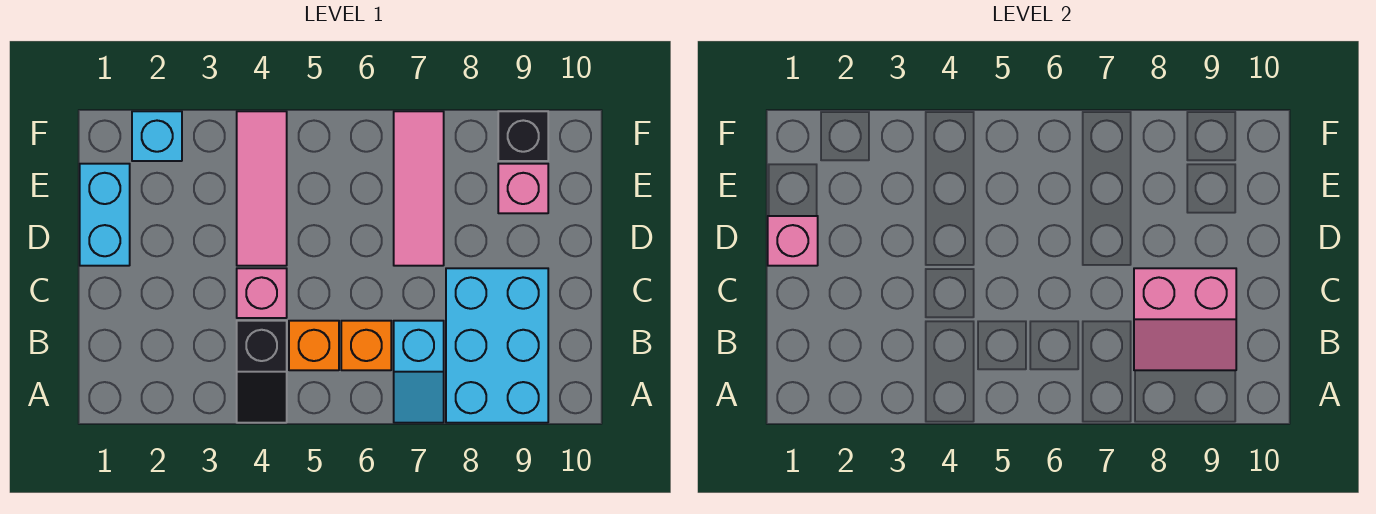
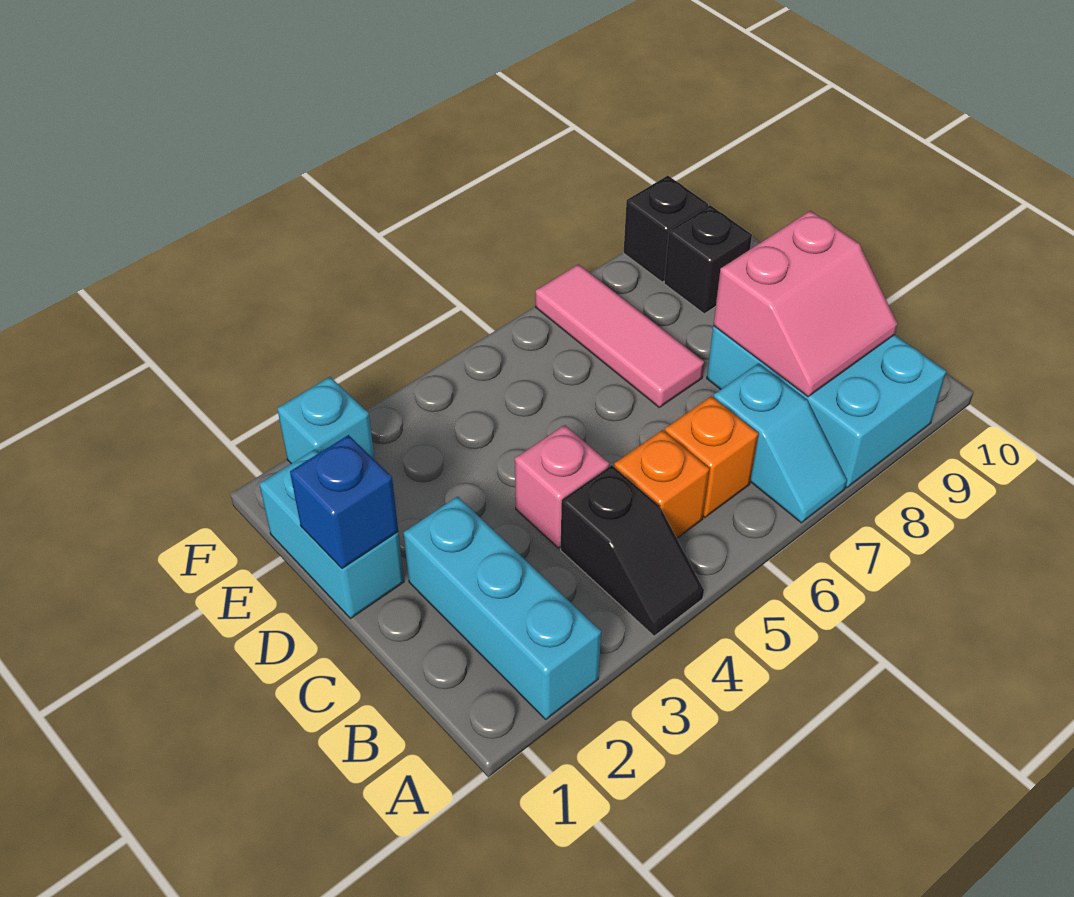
none -> cyan brick A2:C2 level 1
pink brick D1 level 2 -> blue brick D1 level 2
pink tile D4:F4 level 1 -> none
pink brick E9 level 1 -> black brick E9 level 1

